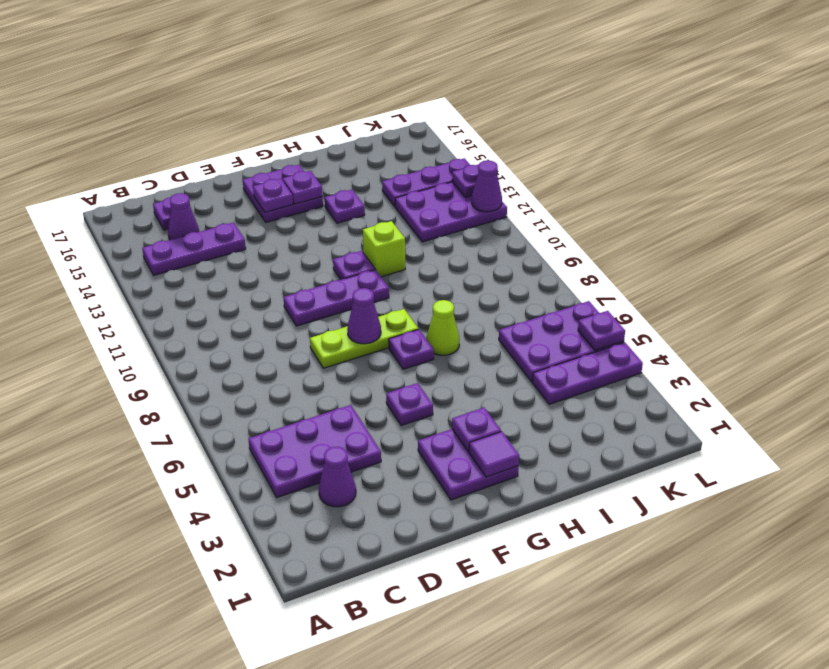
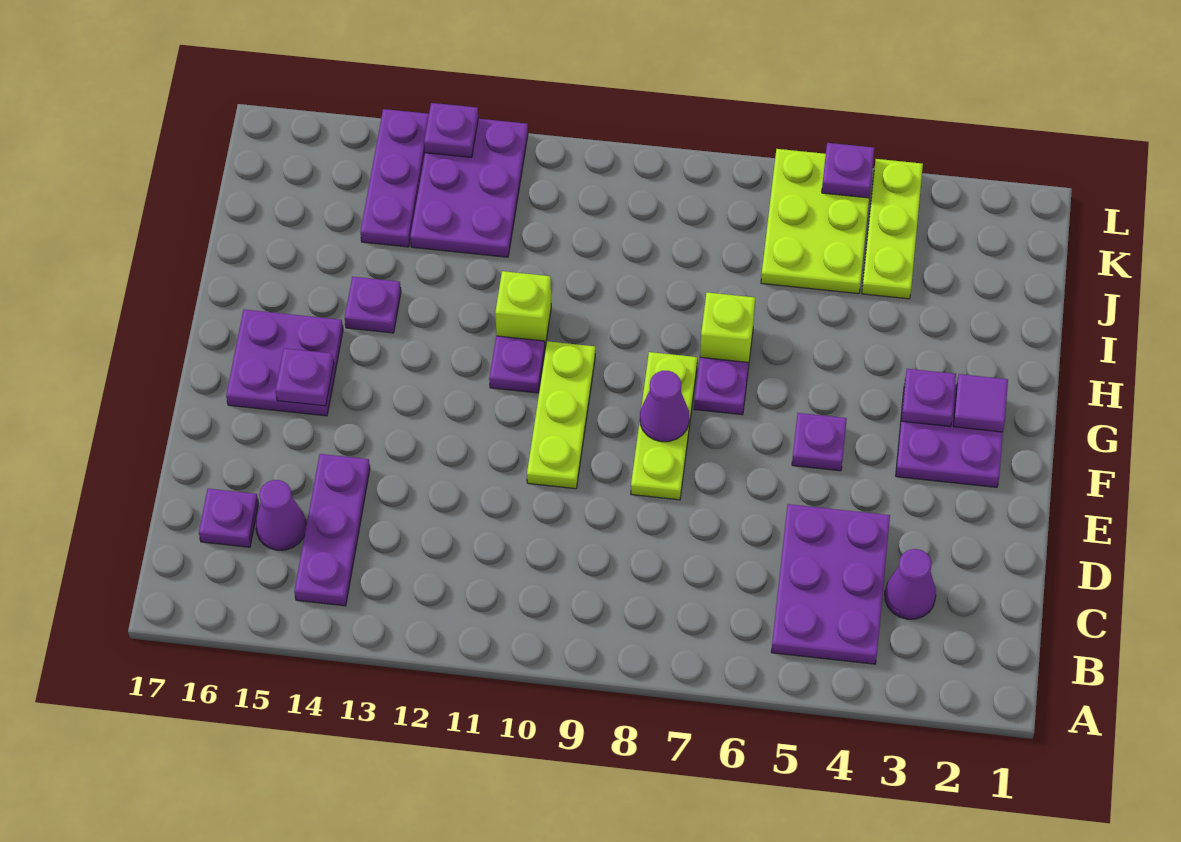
purple plate E10:G10 level 1 -> lime plate E10:G10 level 1
purple plate G15 level 2 -> none
lime cone H7 level 1 -> lime brick H7 level 1
purple plate J4:L4 level 1 -> lime plate J4:L4 level 1
purple plate J5:L6 level 1 -> lime plate J5:L6 level 1
purple cone L12 level 2 -> none

